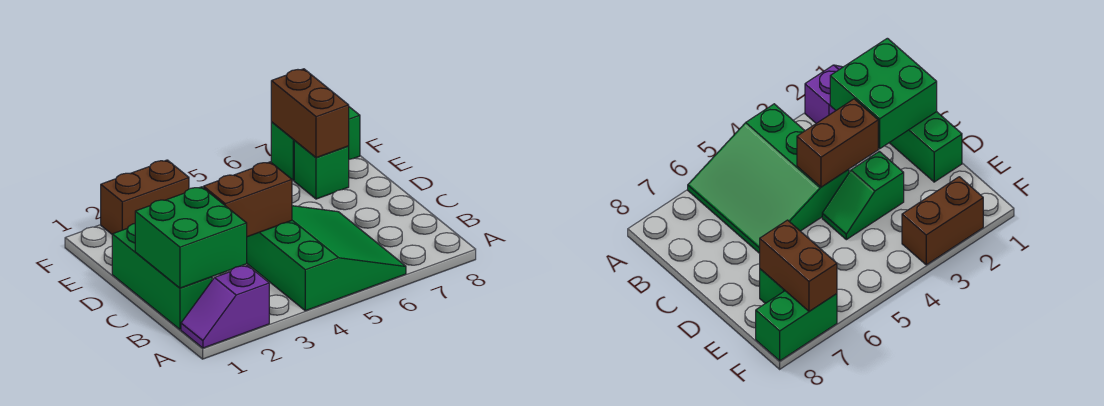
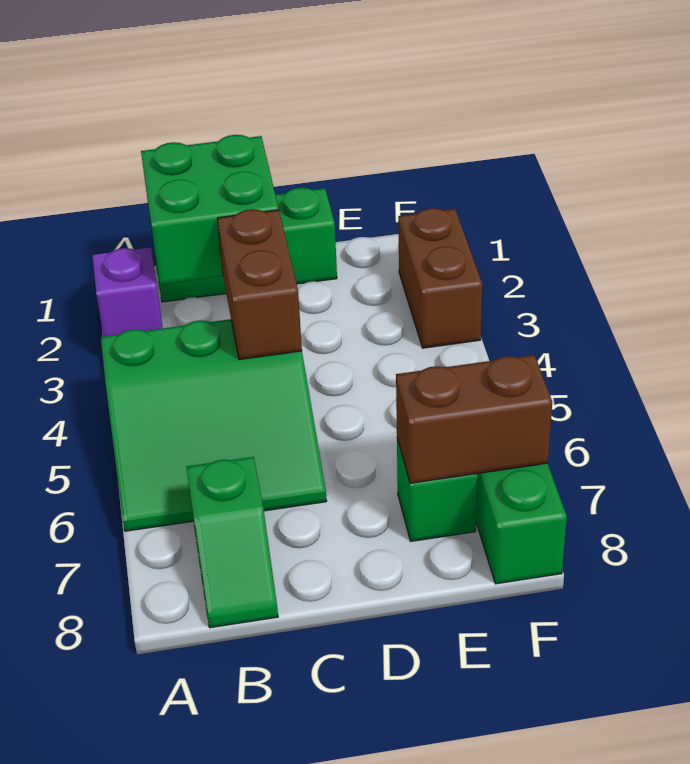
green slope D3:D4 level 1 top 3 -> green slope B7:B8 level 1 top 7

